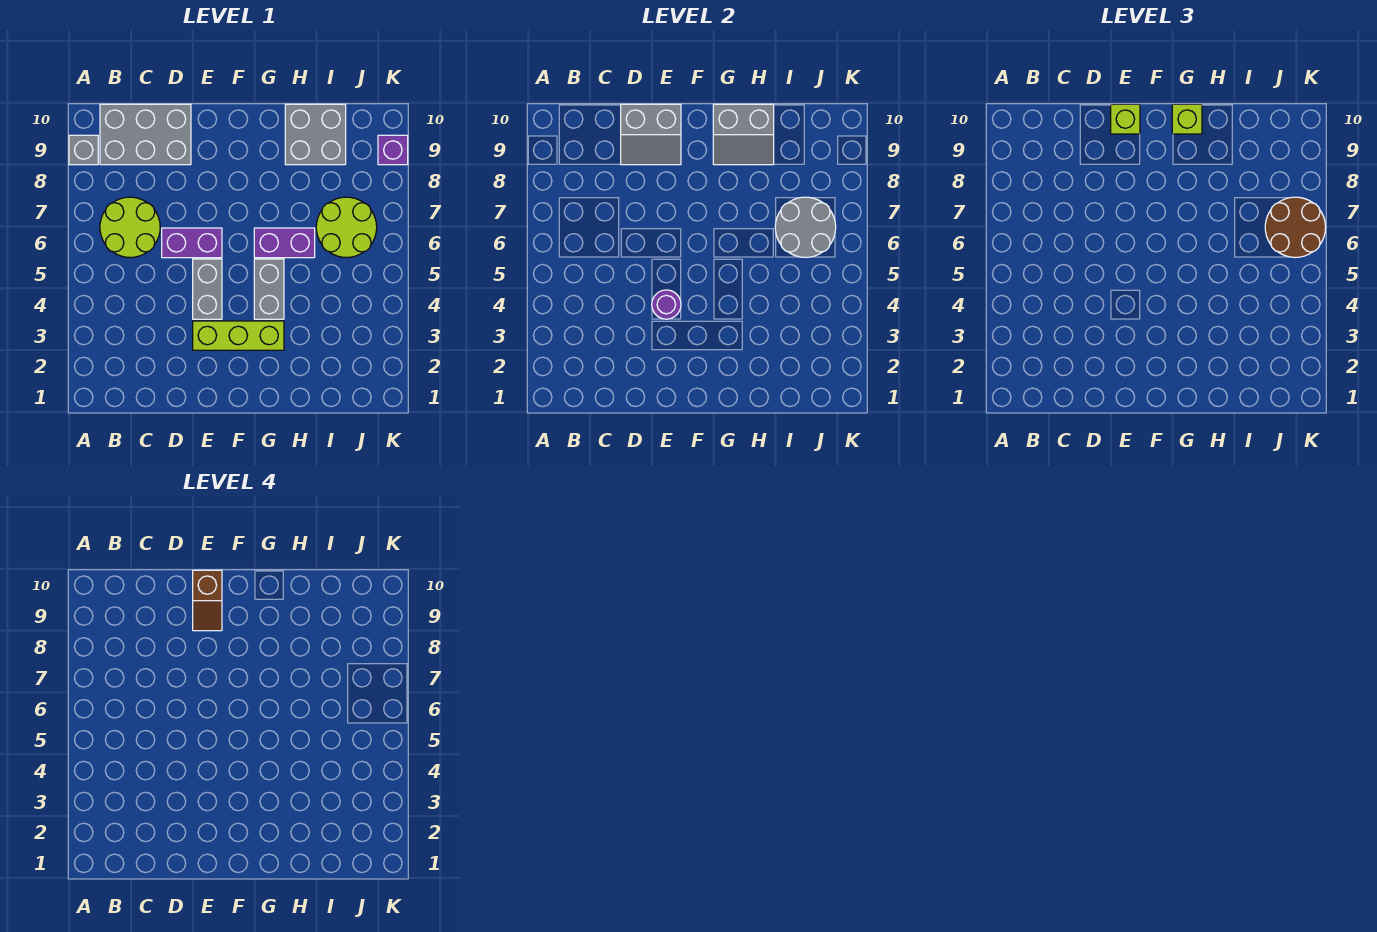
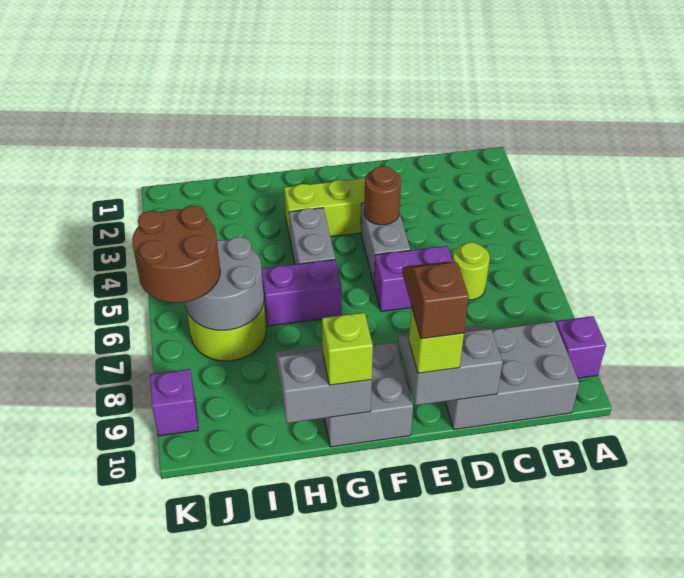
grey brick A9 level 1 -> purple brick A9 level 1
lime round brick B6:C7 level 1 -> lime round brick C6 level 1
purple round brick E4 level 2 -> brown round brick E4 level 2
grey brick H9:I10 level 1 -> grey brick F9:G10 level 1

